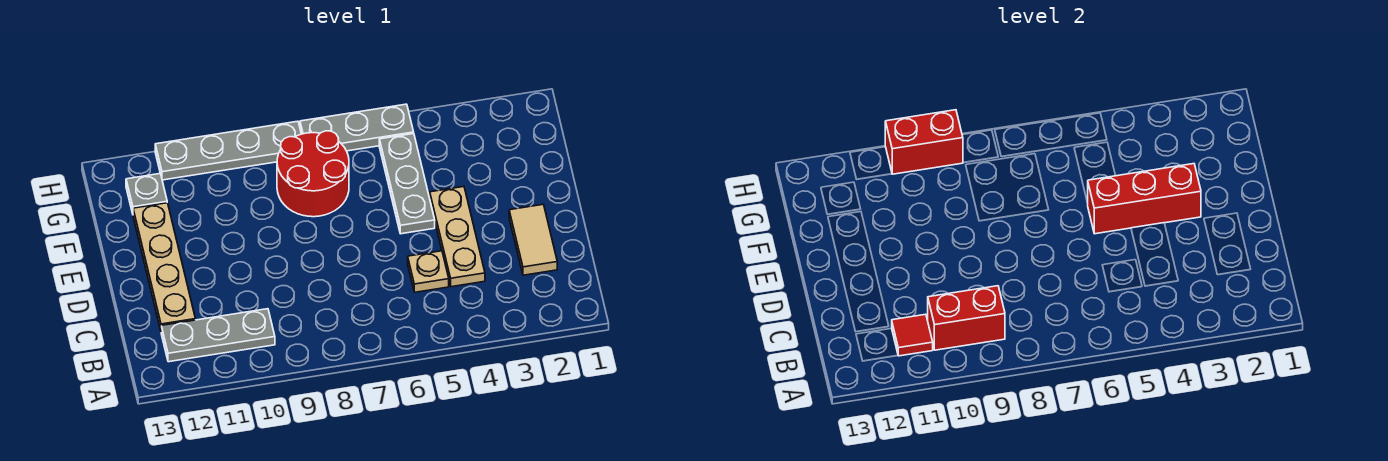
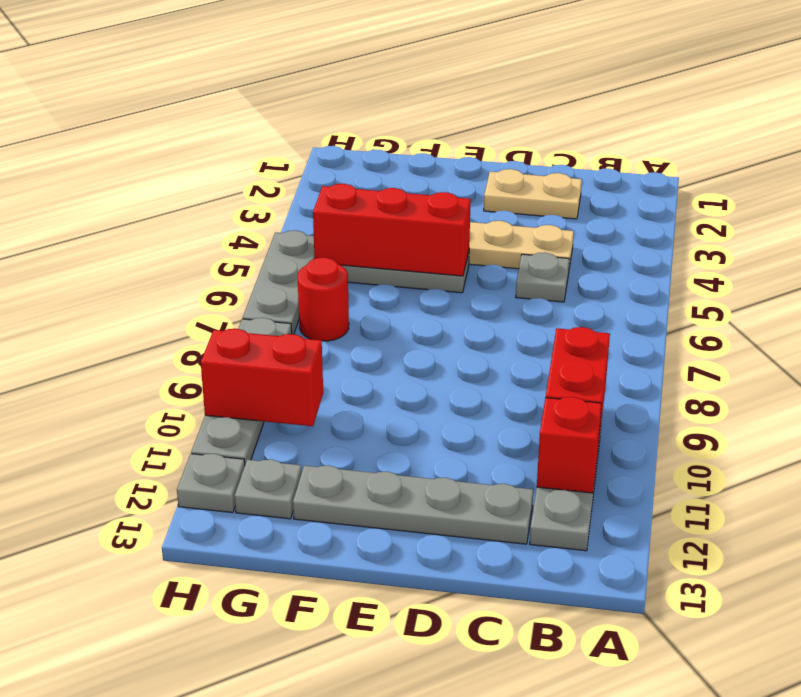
red tile B11 level 2 -> red brick B11 level 2
tan tile C2:D2 level 1 -> tan plate C2:D2 level 1
tan plate C5 level 1 -> grey plate C5 level 1
tan plate C12:F12 level 1 -> grey plate C12:F12 level 1
red brick E3:E5 level 2 -> red brick E5:G5 level 2
red round brick F7:G8 level 1 -> red round brick G7 level 1
red brick H9:H10 level 2 -> red brick G10:H10 level 2
none -> grey plate H12 level 1

